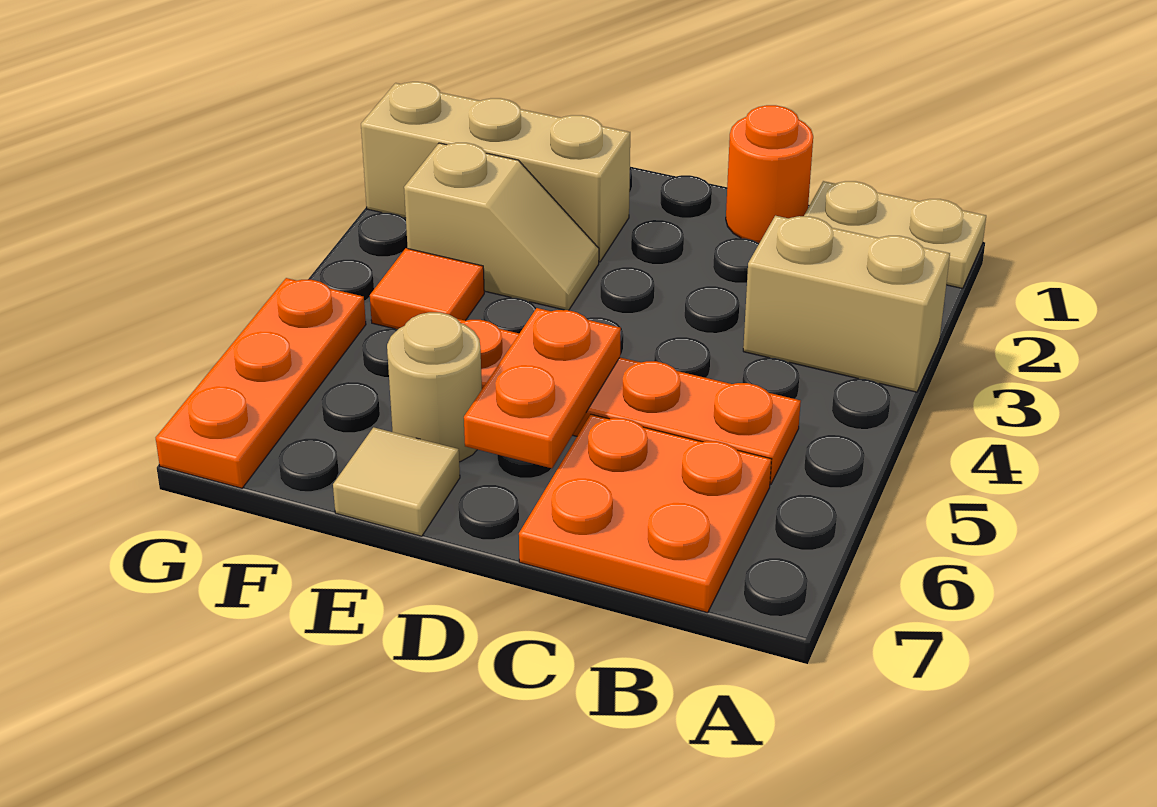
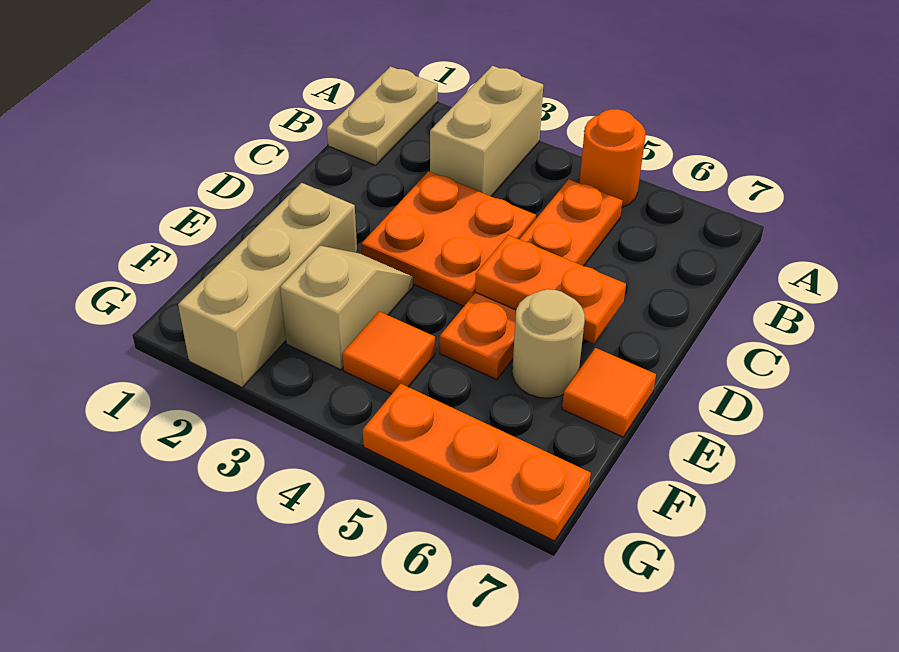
orange plate B6:C7 level 1 -> orange plate C3:D4 level 1
orange round brick C1 level 1 -> orange round brick A5 level 1
tan tile E7 level 1 -> orange tile E7 level 1

